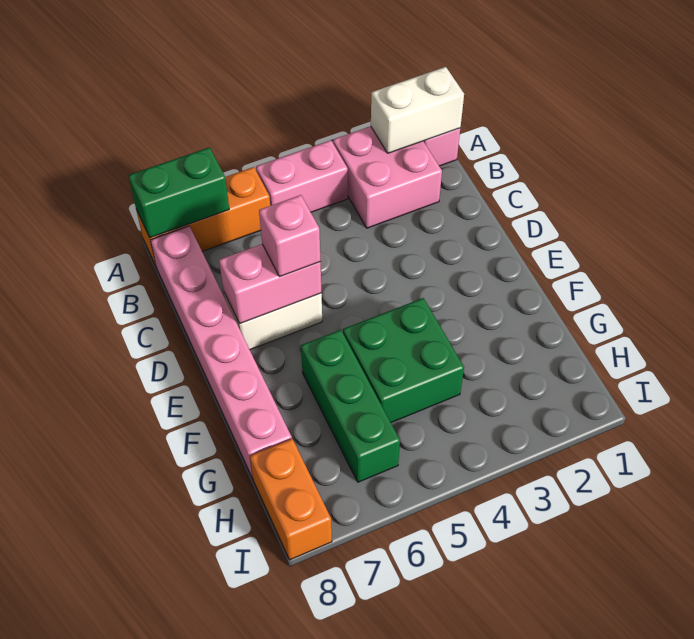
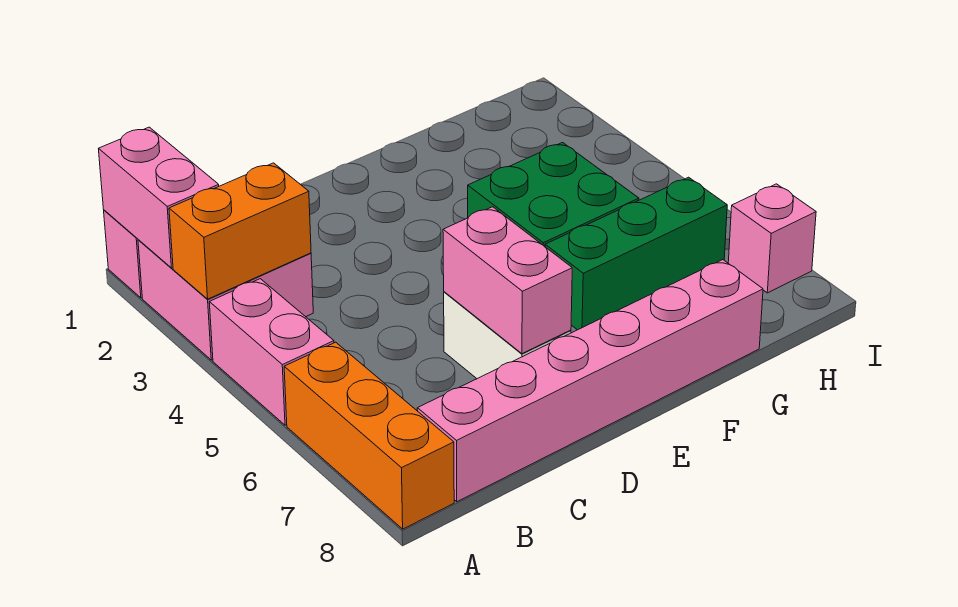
white brick A1:A2 level 2 -> pink brick A1:A2 level 2
green brick A7:A8 level 2 -> none
pink brick D6 level 3 -> pink brick I7 level 1
orange brick H8:I8 level 1 -> orange brick A3:B3 level 2

